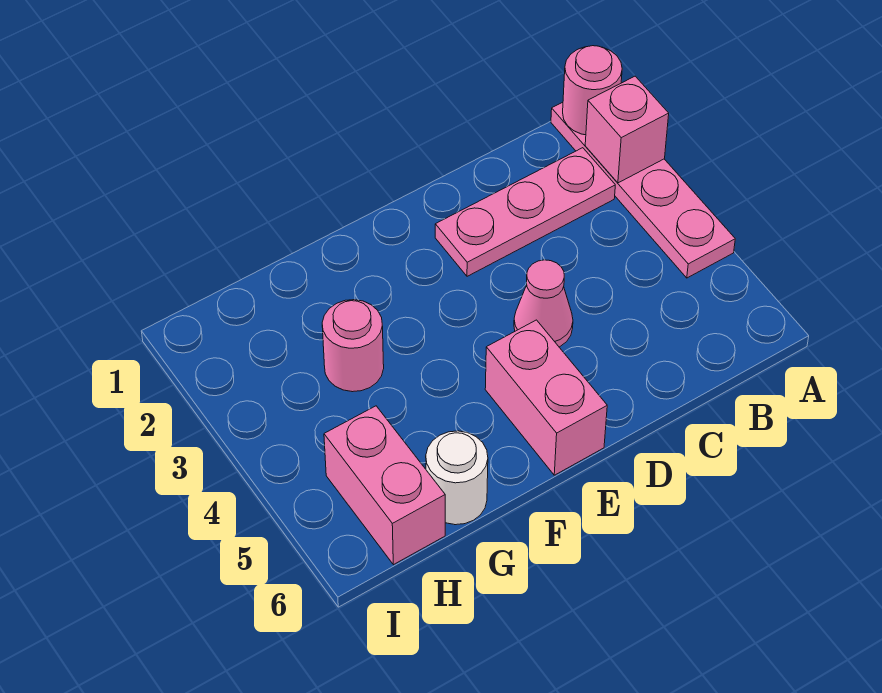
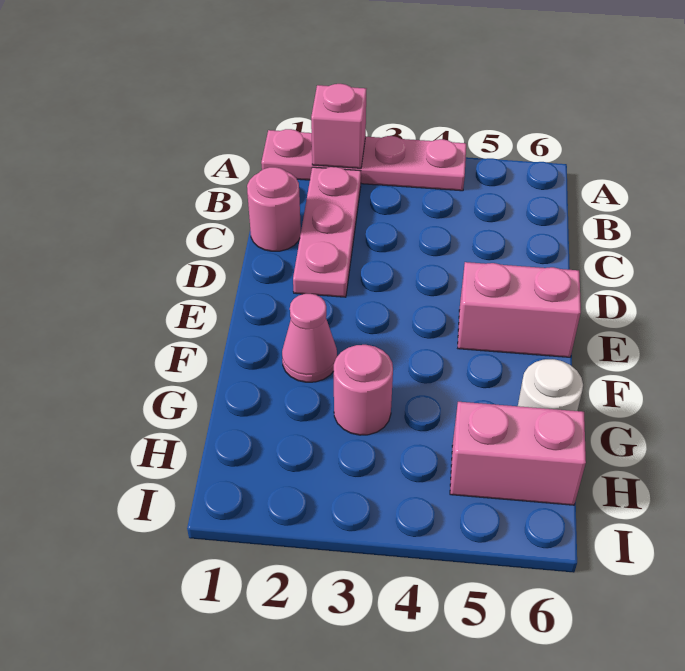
pink round brick A1 level 2 -> pink round brick C1 level 1
pink cone D4 level 1 -> pink cone F2 level 1

